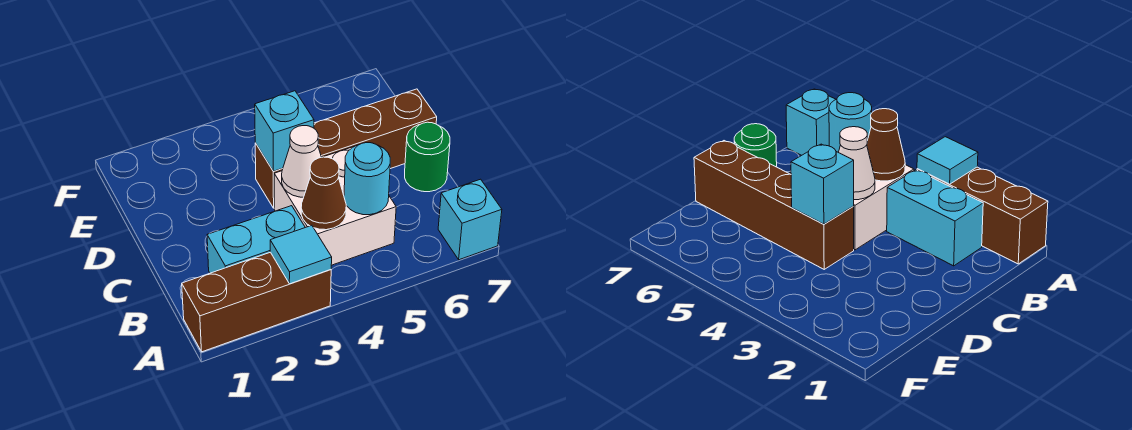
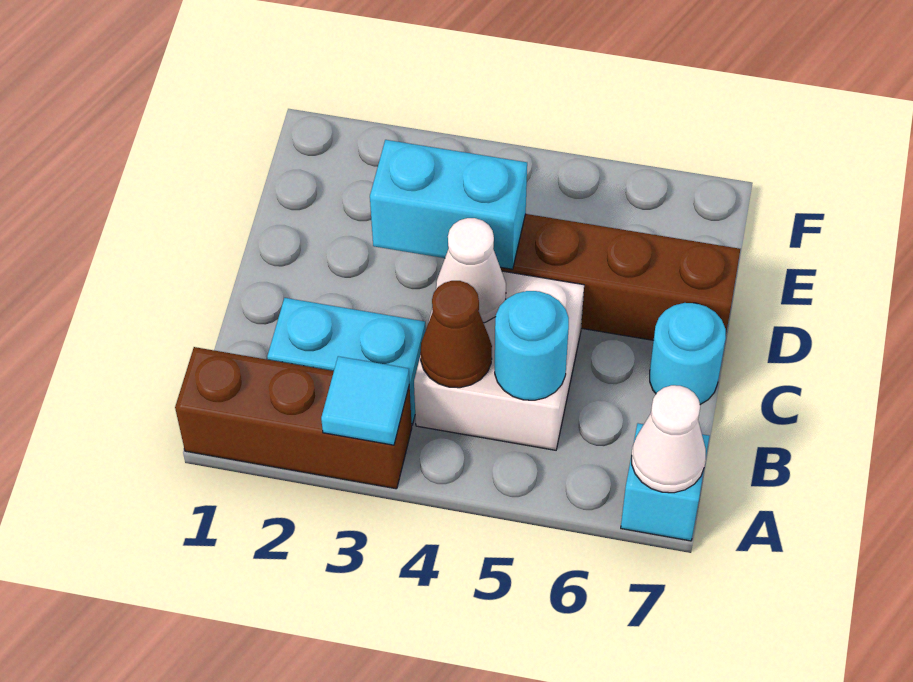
none -> white cone A7 level 2
green round brick C7 level 1 -> cyan round brick C7 level 1
cyan brick D4 level 2 -> cyan brick D3:D4 level 2

